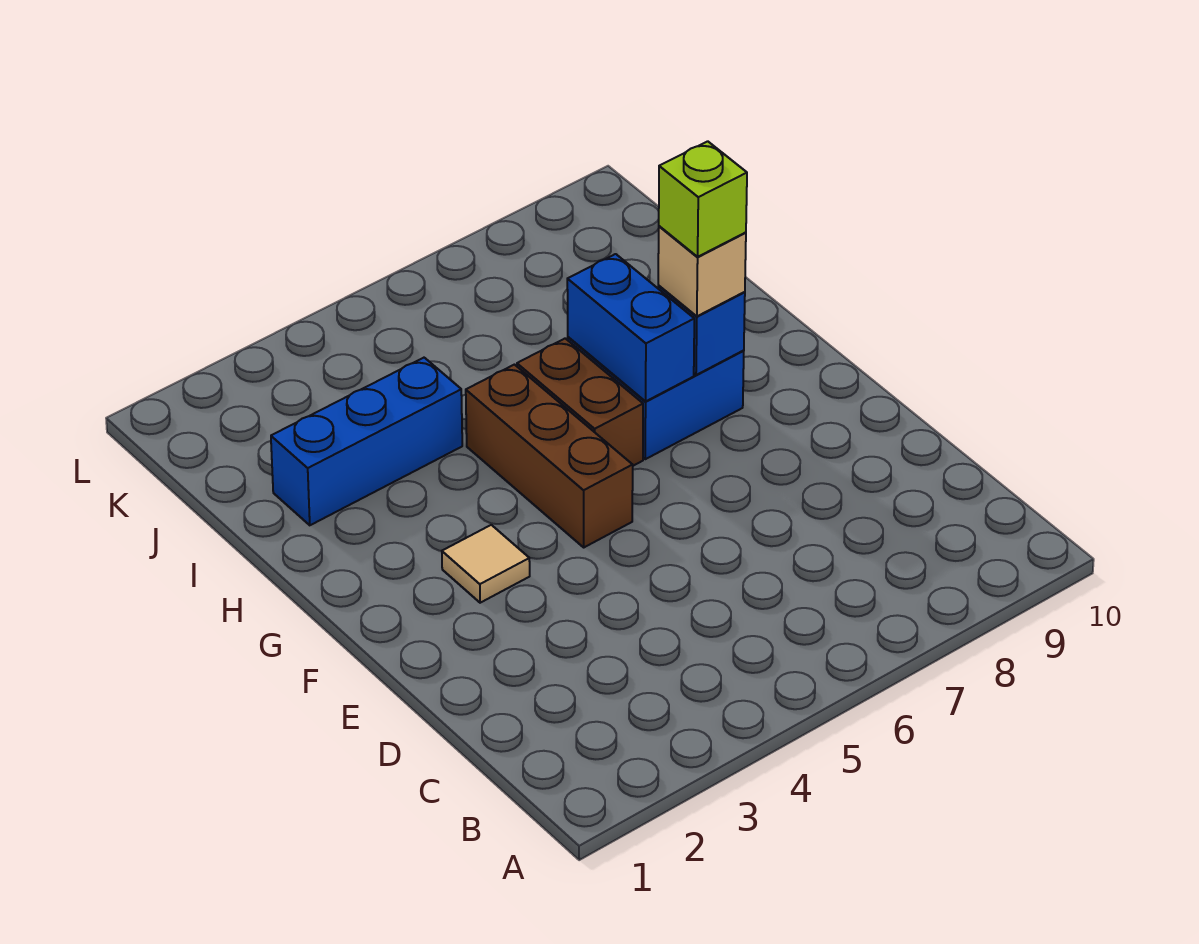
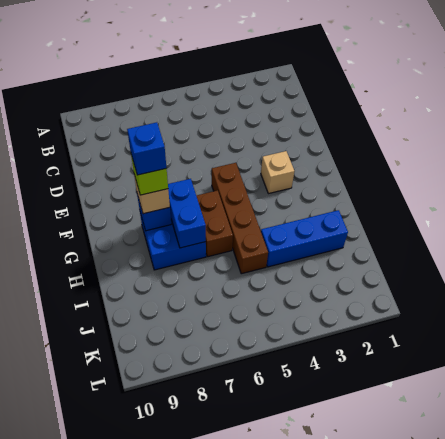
tan tile F3 level 1 -> tan brick F3 level 1
brown brick F5:H5 level 1 -> brown brick F5:I5 level 1
none -> blue brick G8 level 5

